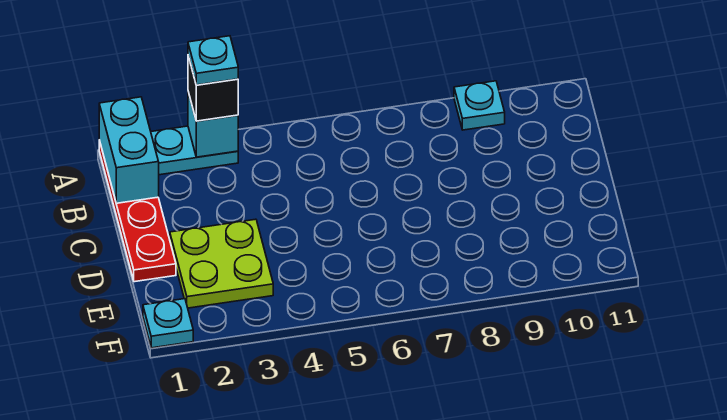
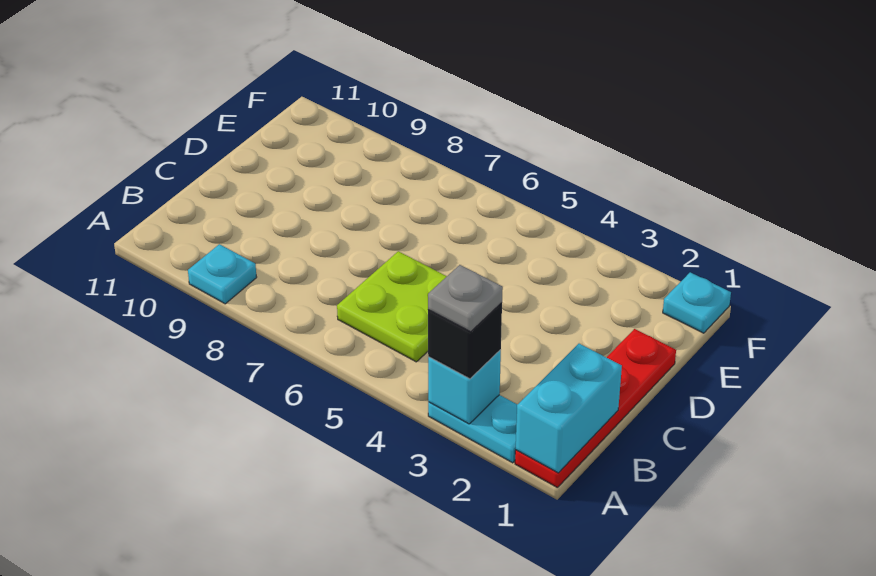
cyan plate A3 level 4 -> grey plate A3 level 4
lime plate D2:E3 level 1 -> lime plate B5:C6 level 1

